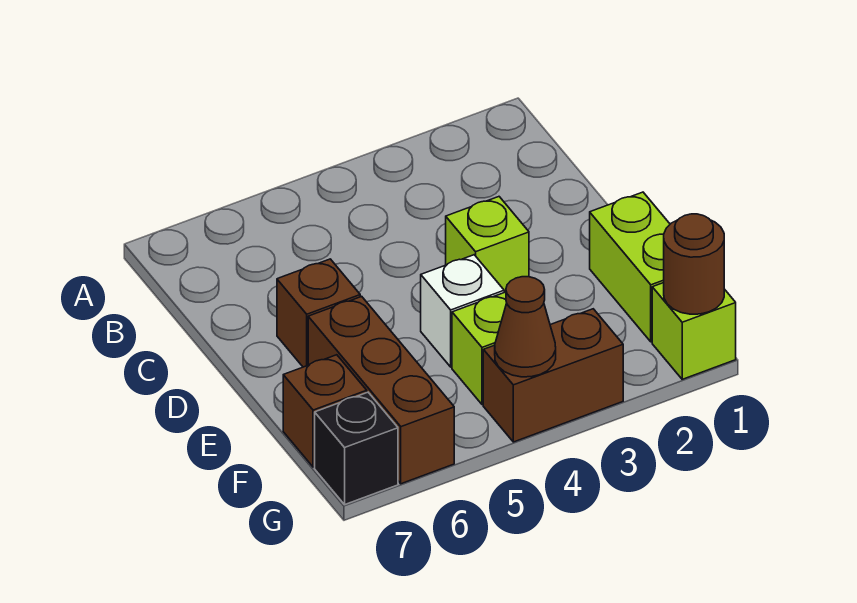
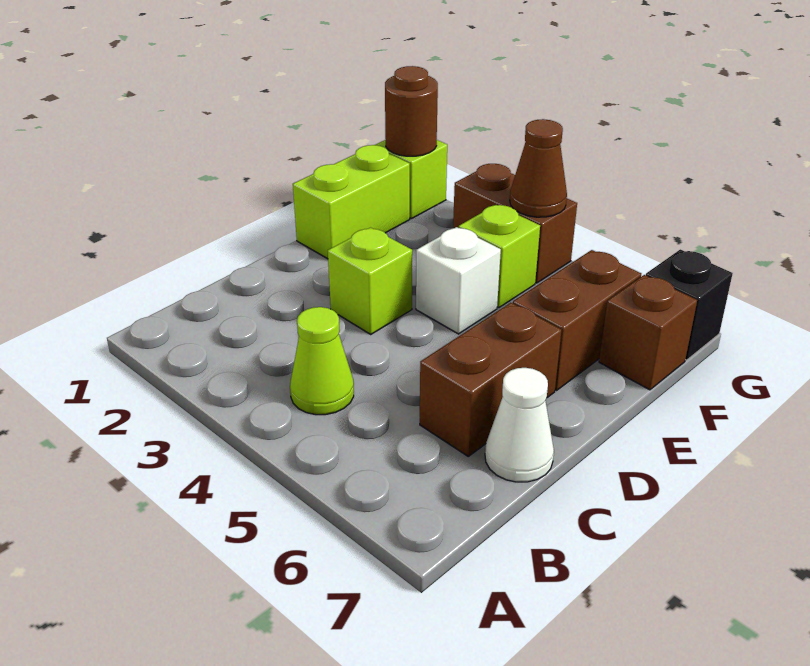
none -> lime cone B4 level 1
none -> white cone C7 level 1
brown brick D6 level 1 -> brown brick C6:D6 level 1
brown brick E6:G6 level 1 -> brown brick E6:F6 level 1

